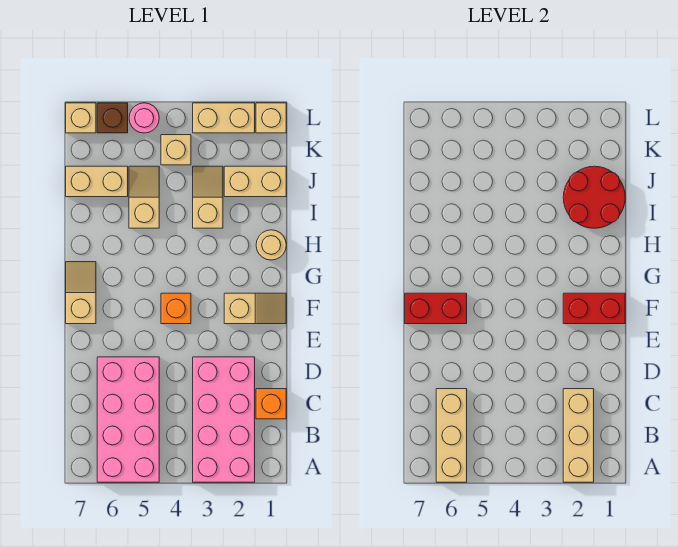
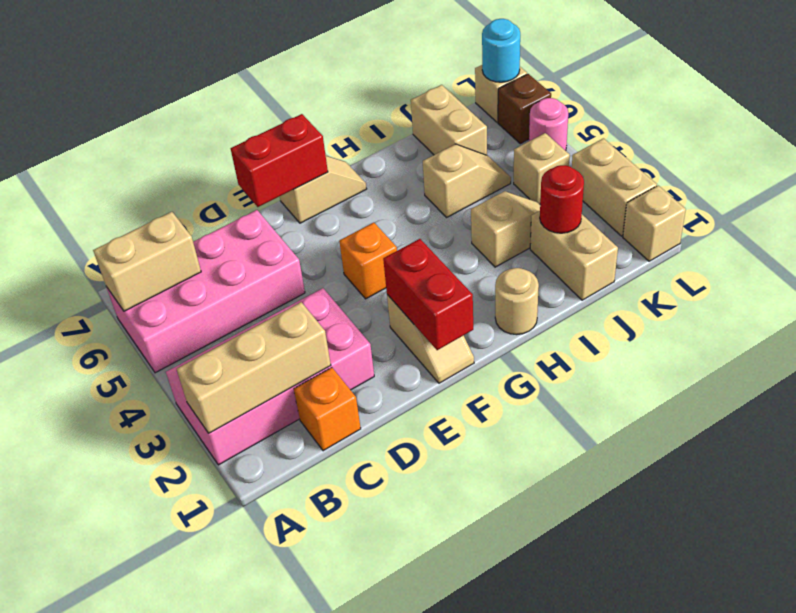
tan brick A6:C6 level 2 -> tan brick A6:B6 level 2
red brick F6:F7 level 2 -> red brick E7:F7 level 2
red round brick I1:J2 level 2 -> red round brick J2 level 2
none -> cyan round brick L7 level 2

